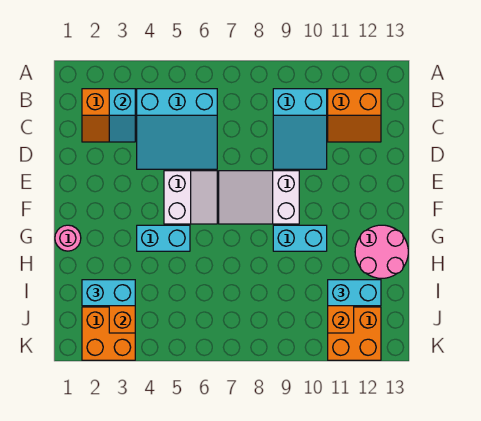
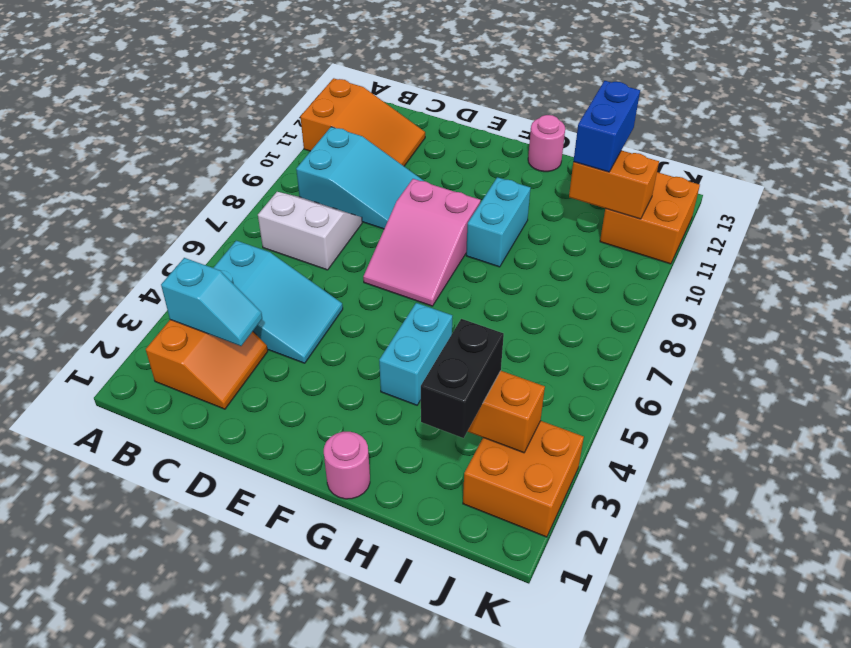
cyan slope B4:D6 level 1 top B -> cyan slope B4:D5 level 1 top B
orange slope B11:C12 level 1 top B -> orange slope A11:C12 level 1 top A
white slope E5:F6 level 1 top 5 -> white slope B7:C8 level 1 top 7
white slope E7:F9 level 1 top 9 -> pink slope E7:F9 level 1 top 9
pink round brick G12:H13 level 1 -> pink round brick G13 level 1
cyan brick I2:I3 level 3 -> black brick I2:I3 level 3
cyan brick I11:I12 level 3 -> blue brick I11:I12 level 3

